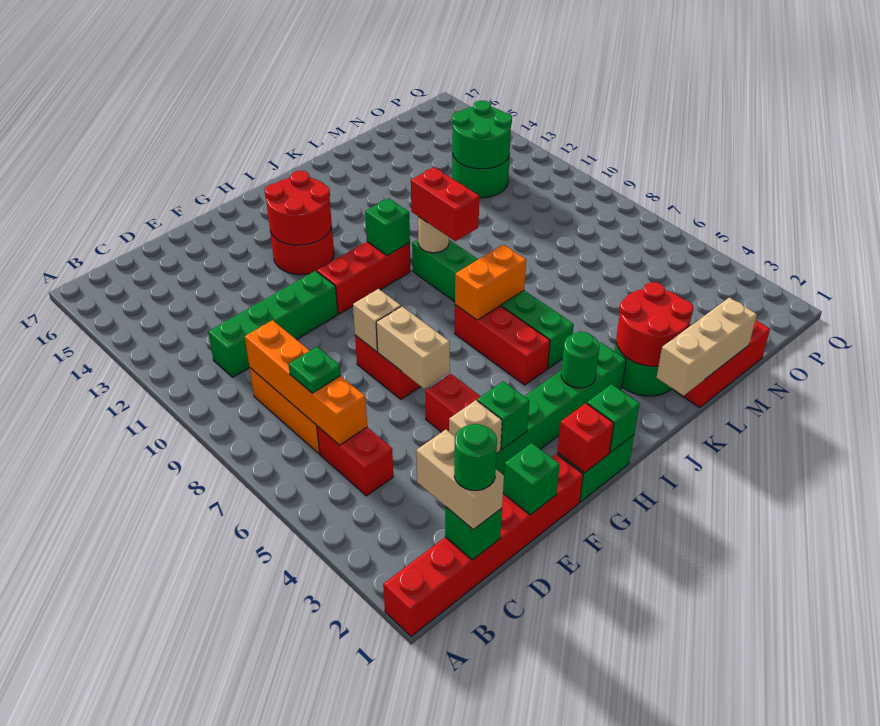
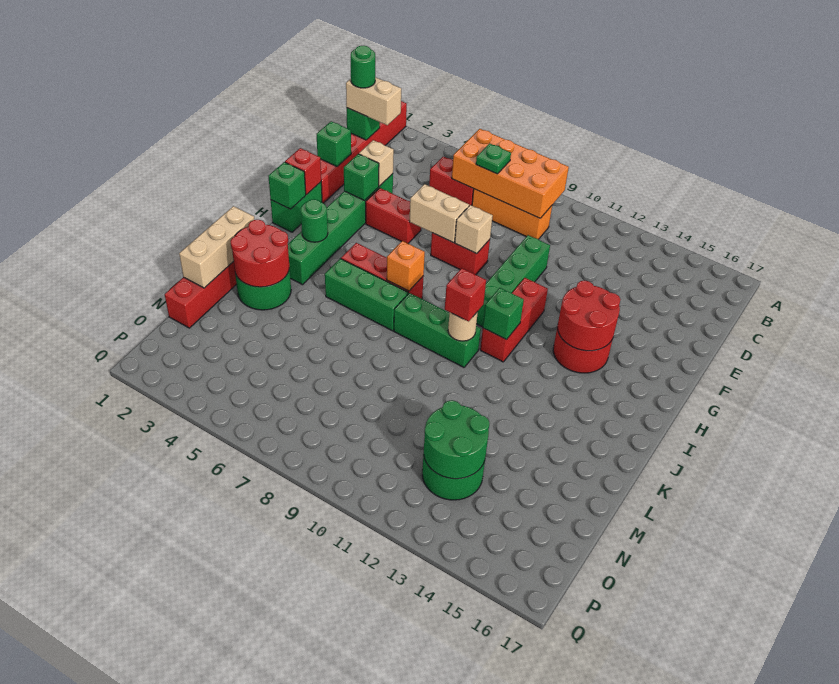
orange brick C6:C9 level 2 -> orange brick B6:C9 level 2
green brick C11:F11 level 1 -> green brick E10:H10 level 1
orange brick I7:J7 level 2 -> orange brick I7 level 2
red brick J9:J10 level 3 -> red brick J10 level 3

